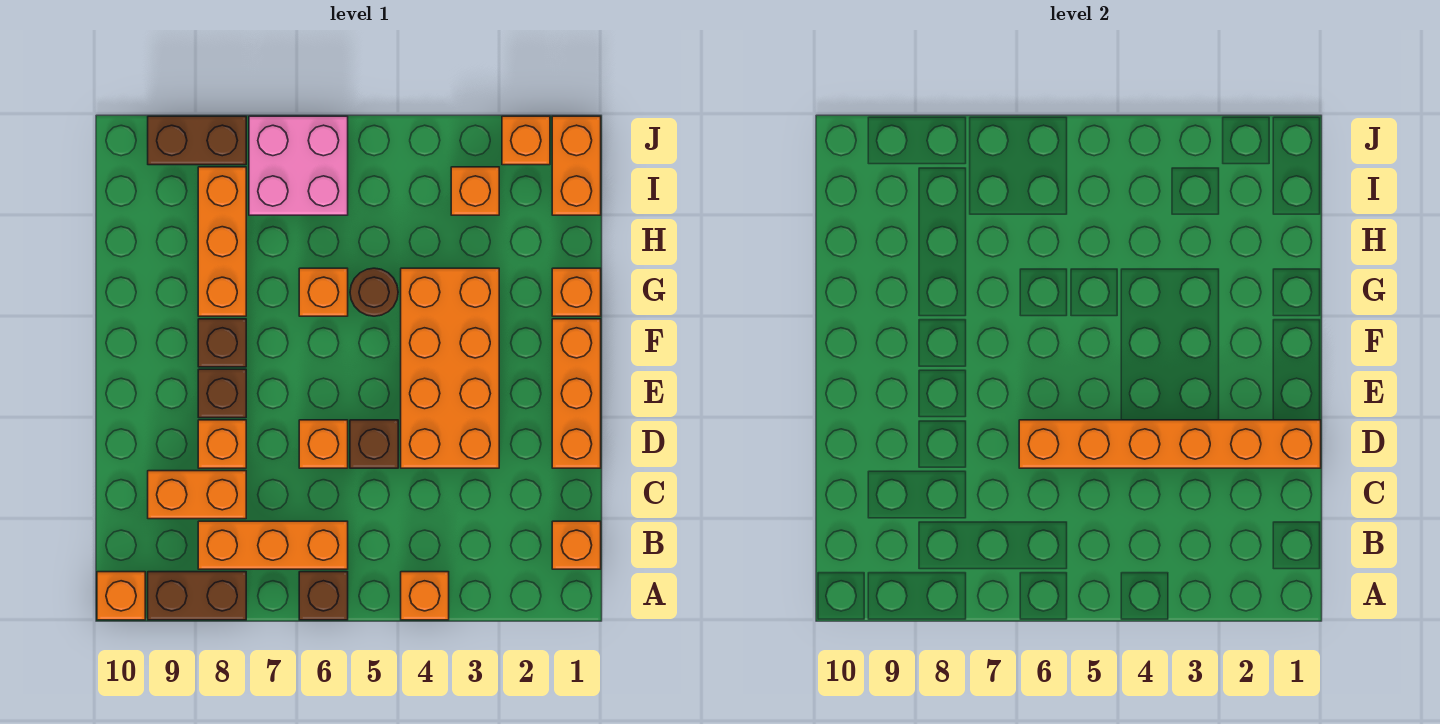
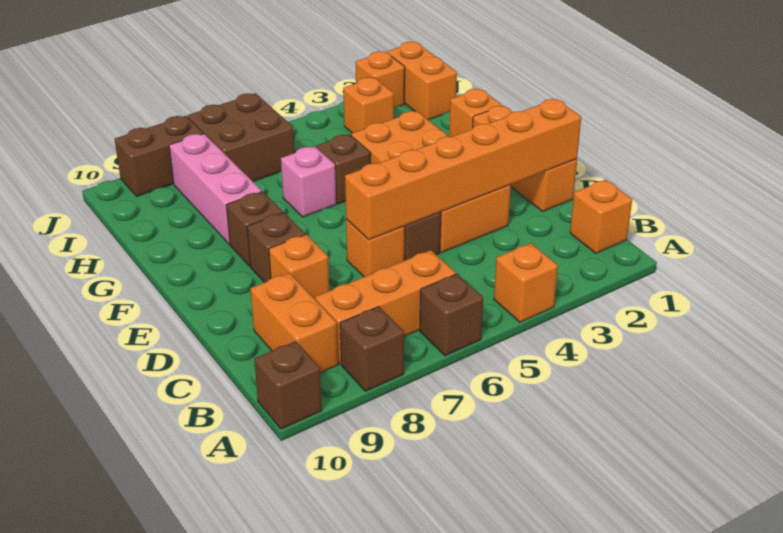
brown brick A8:A9 level 1 -> brown brick A8 level 1
orange brick A10 level 1 -> brown brick A10 level 1
orange brick C8:C9 level 1 -> orange brick B9:C9 level 1
brown round brick G5 level 1 -> brown brick G5 level 1
orange brick G6 level 1 -> pink brick G6 level 1
orange brick G8:I8 level 1 -> pink brick G8:I8 level 1
pink brick I6:J7 level 1 -> brown brick I6:J7 level 1

